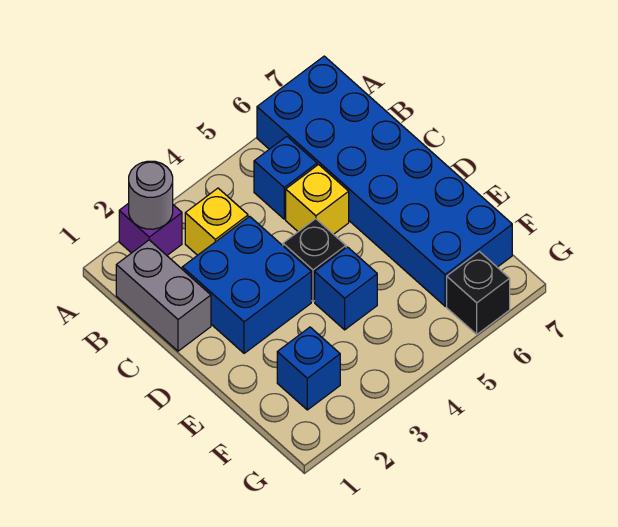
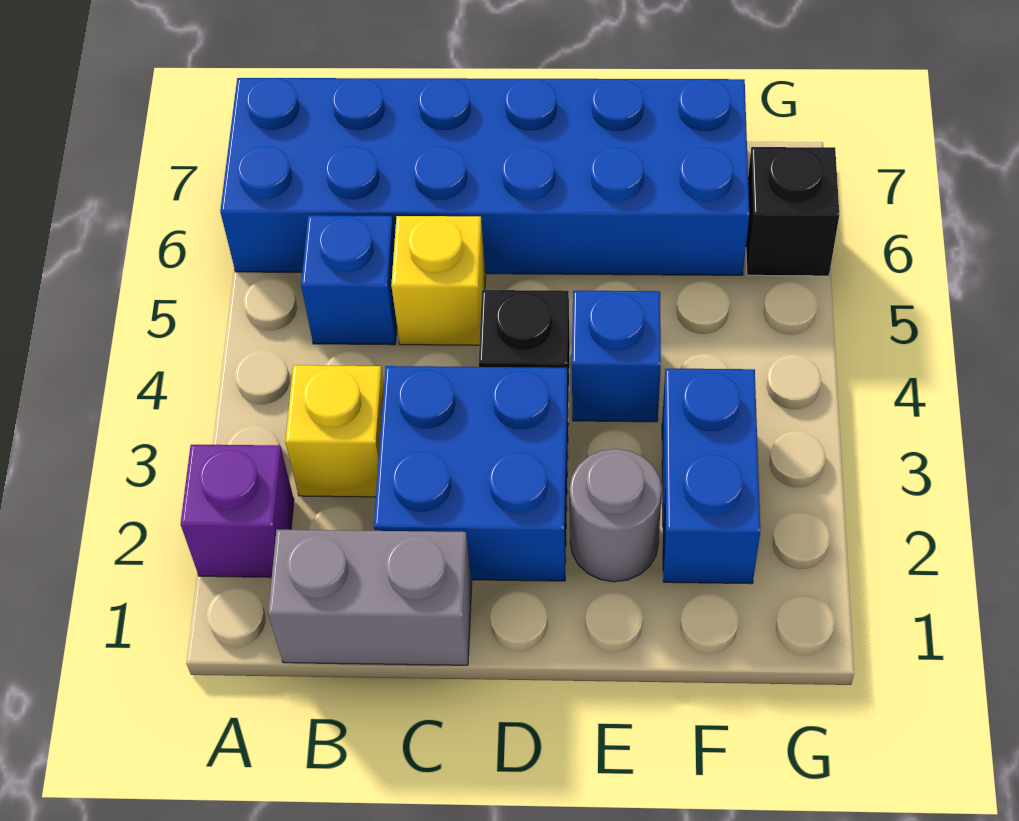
grey round brick A2 level 2 -> grey round brick E2 level 1
blue brick F2 level 1 -> blue brick F2:F3 level 1

